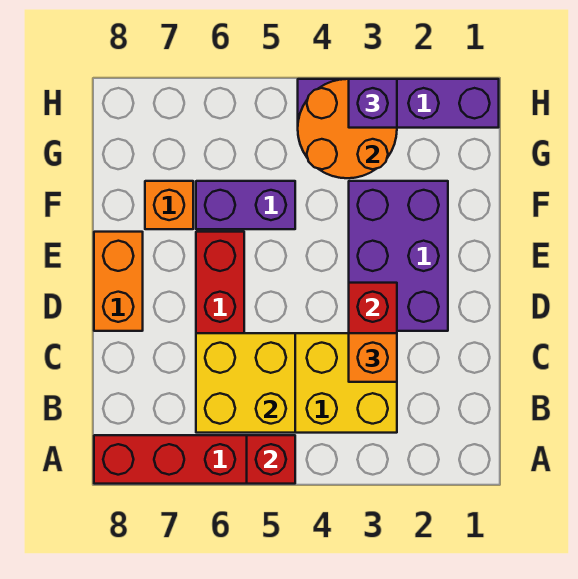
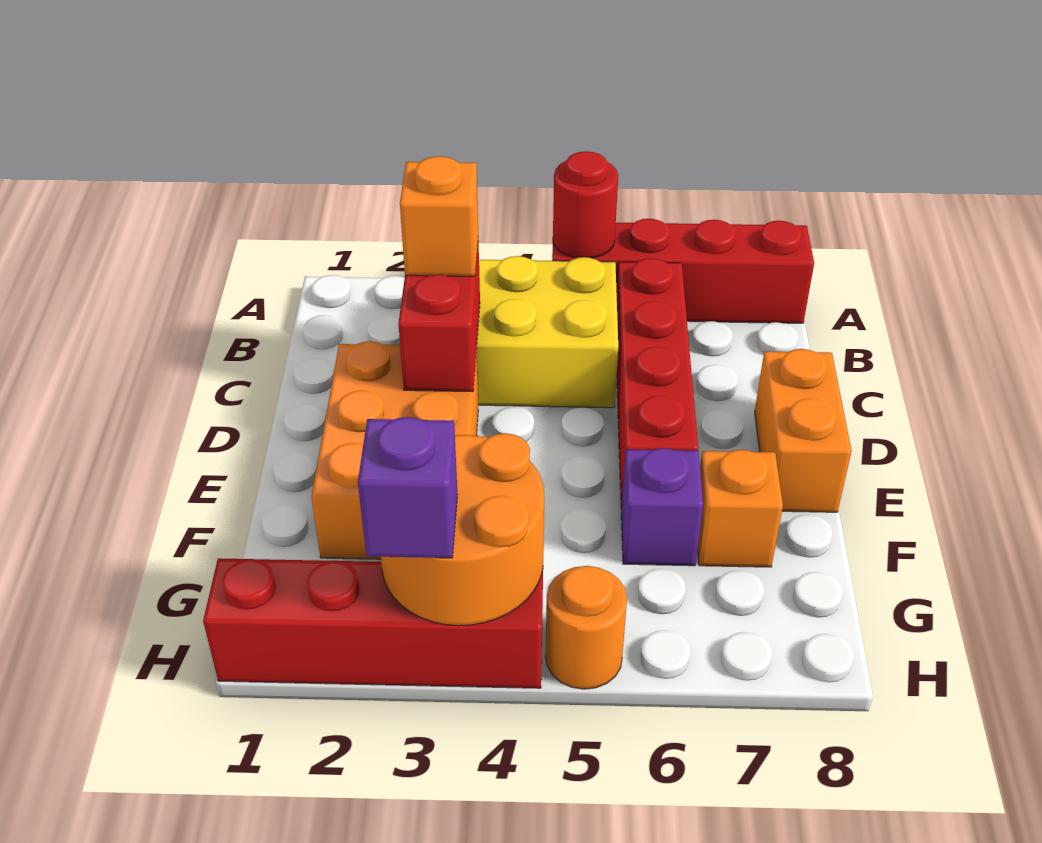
red brick A5 level 2 -> red round brick A5 level 2
yellow brick B5:C6 level 2 -> none
purple brick D2:F3 level 1 -> orange brick D2:F3 level 1
purple brick F5:F6 level 1 -> purple brick F6 level 1
purple brick H1:H4 level 1 -> red brick H1:H4 level 1
none -> orange round brick H5 level 1

